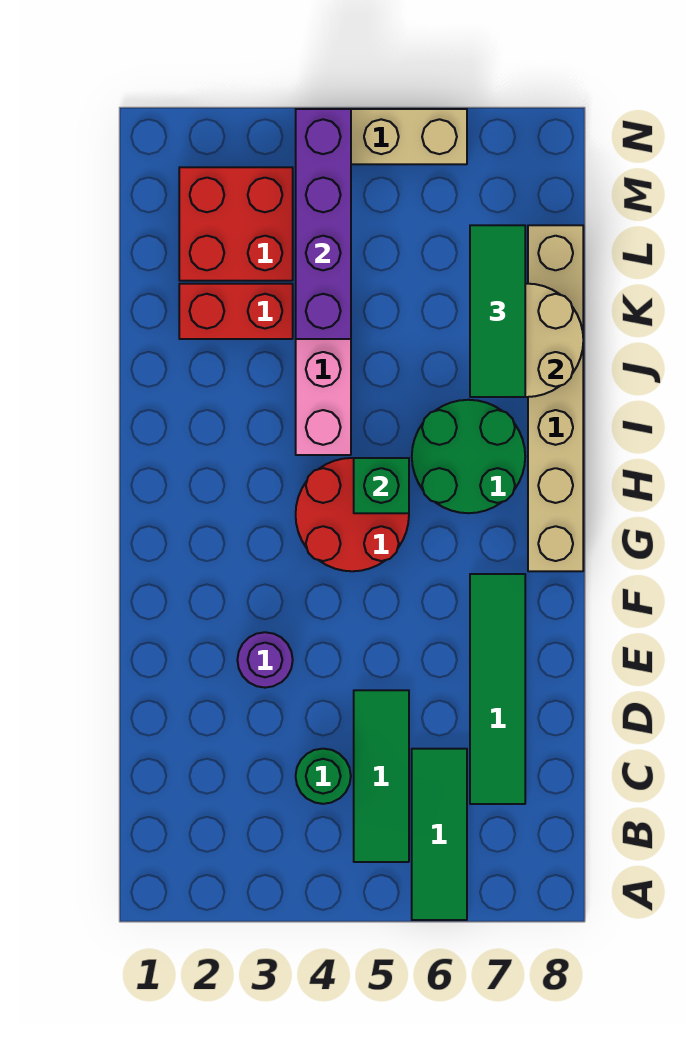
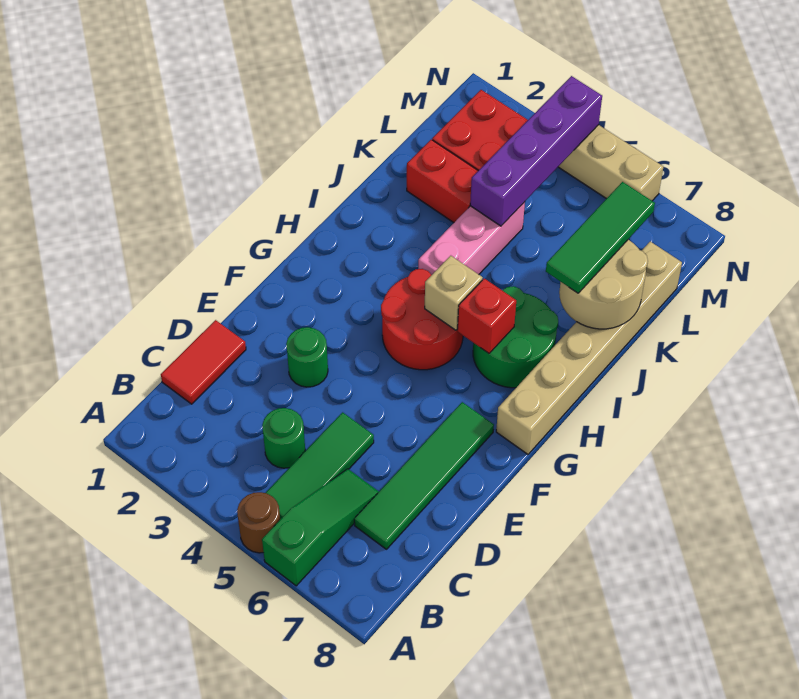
none -> brown round brick A5 level 1
green tile A6:C6 level 1 -> green slope A6:C6 level 1 top A
none -> red tile C1:D1 level 1
purple round brick E3 level 1 -> green round brick E3 level 1
green brick H5 level 2 -> tan brick H5 level 2
none -> red brick H6 level 2

